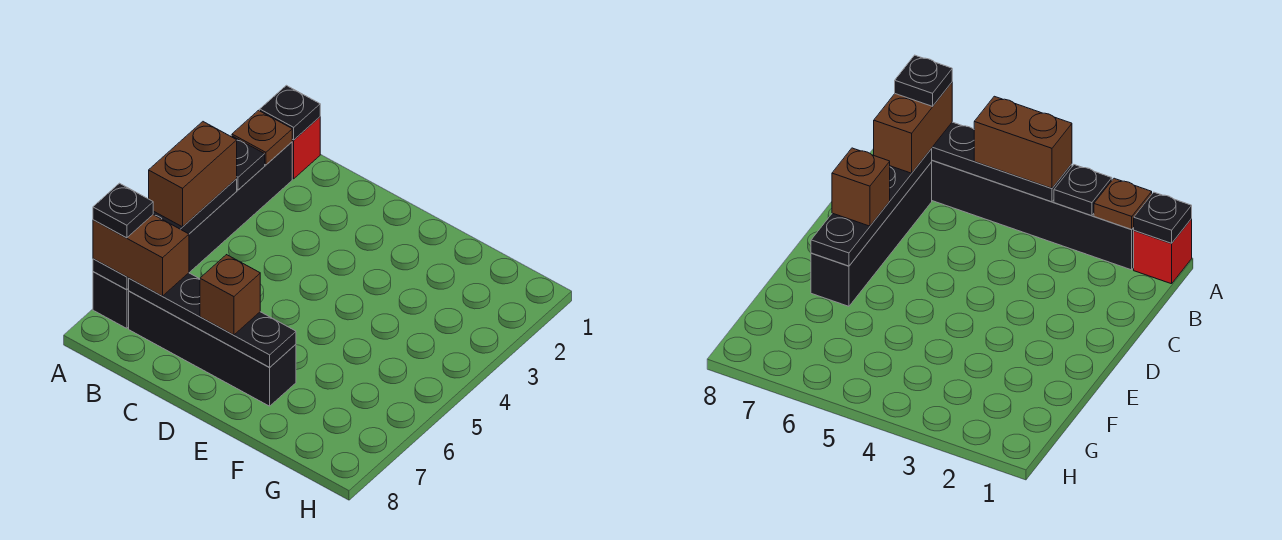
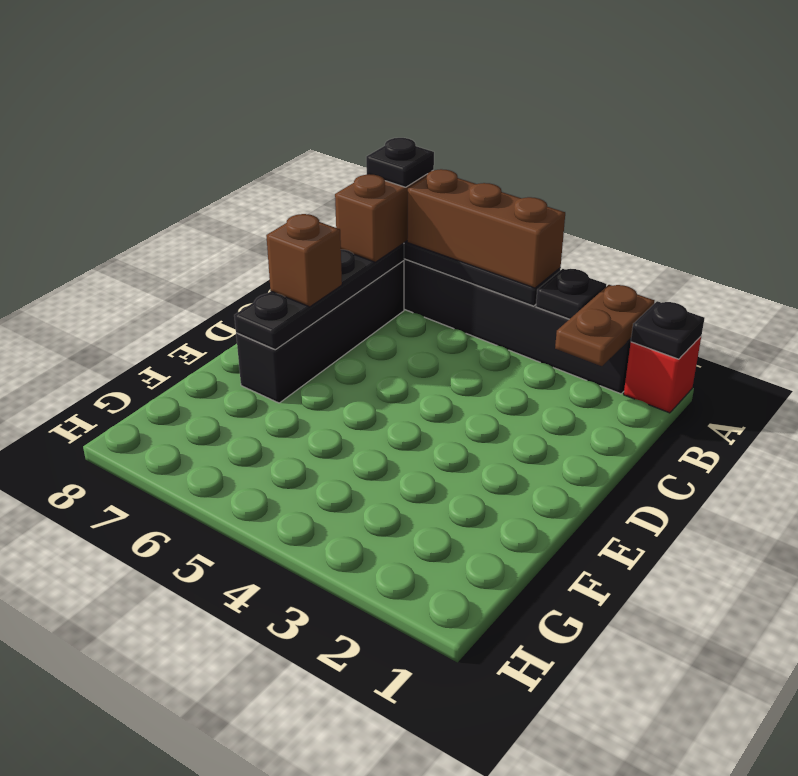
brown plate A2 level 2 -> brown plate A2:B2 level 2
brown brick A4:A5 level 3 -> brown brick A4:A6 level 3

